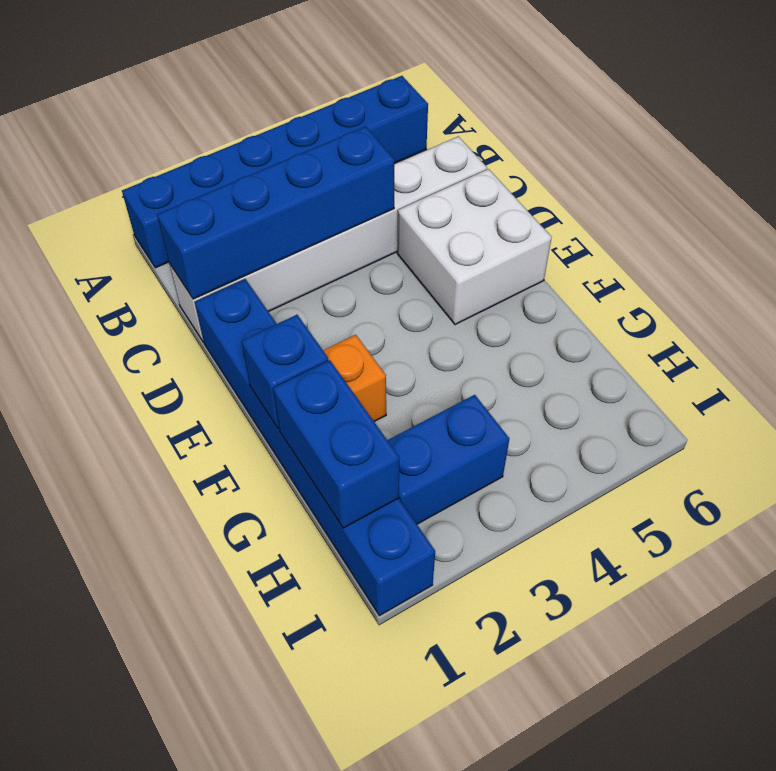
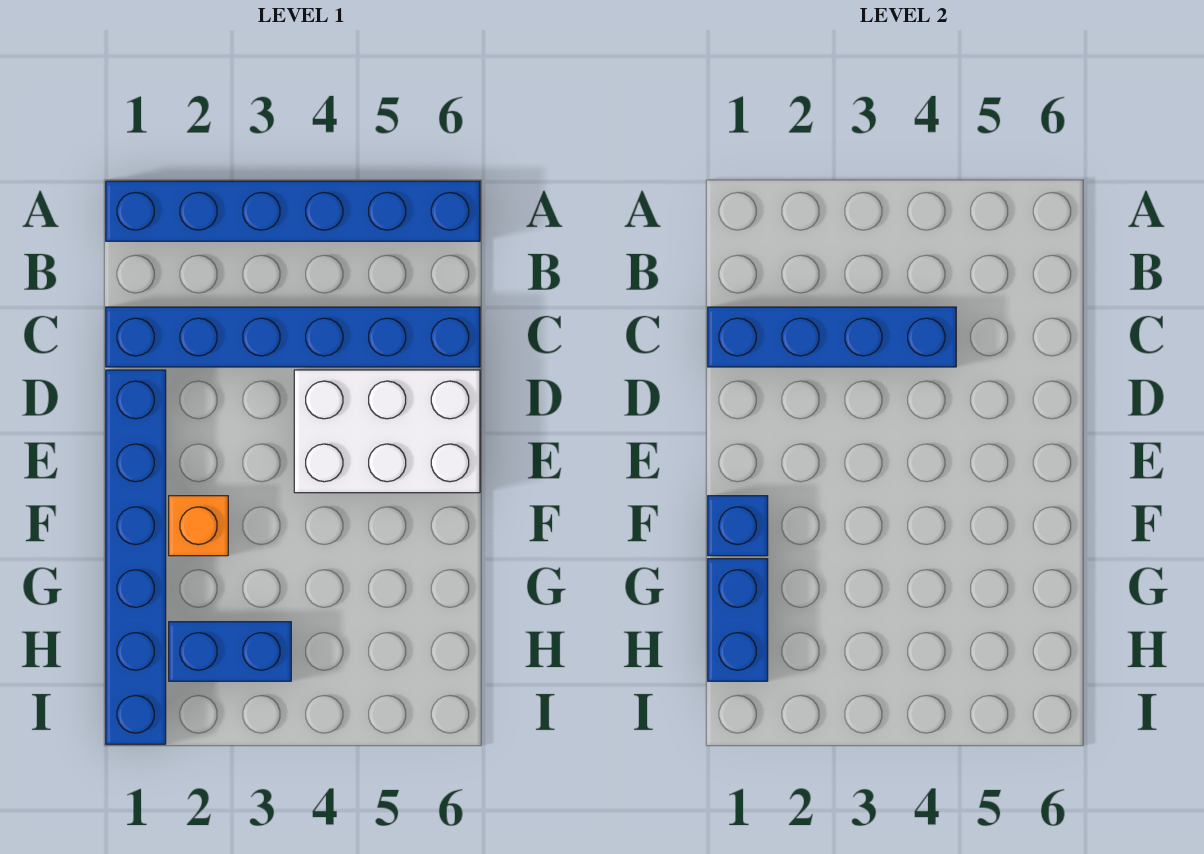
white brick C1:C6 level 1 -> blue brick C1:C6 level 1
white brick D5:E6 level 1 -> white brick D4:E6 level 1

